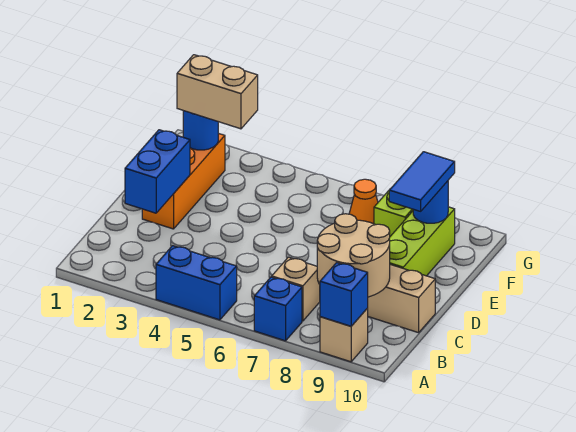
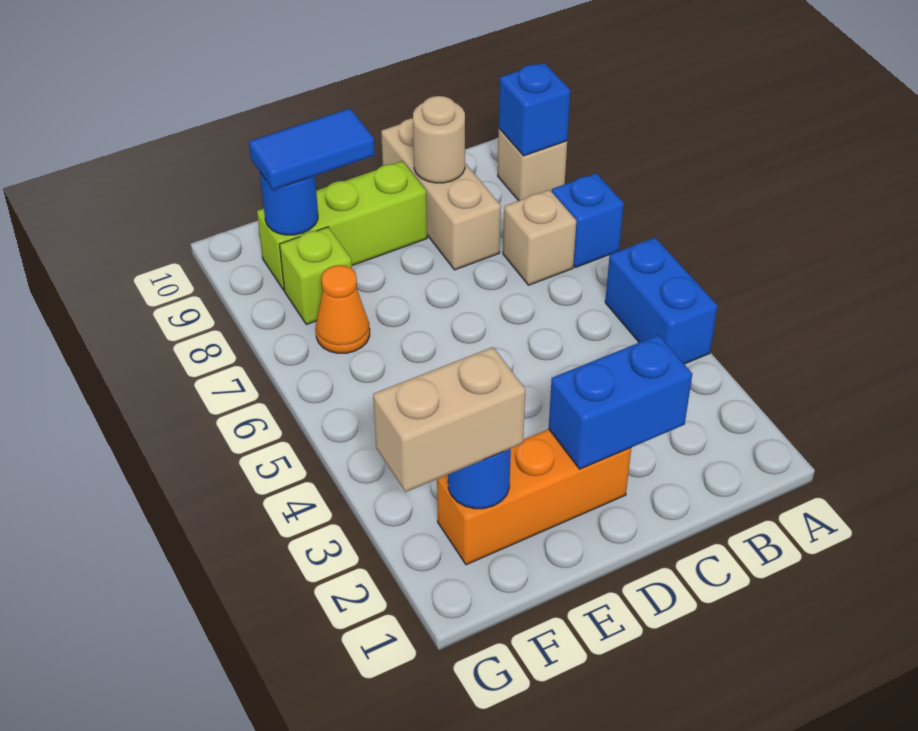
tan round brick B8:C9 level 2 -> tan round brick C9 level 2
tan brick F2:F3 level 3 -> tan brick F2:G2 level 3

